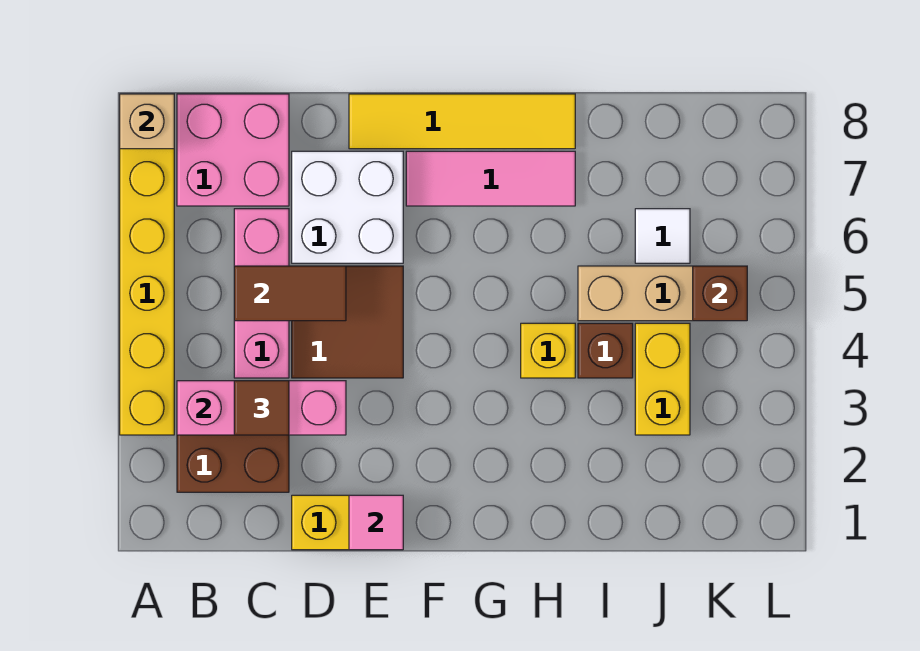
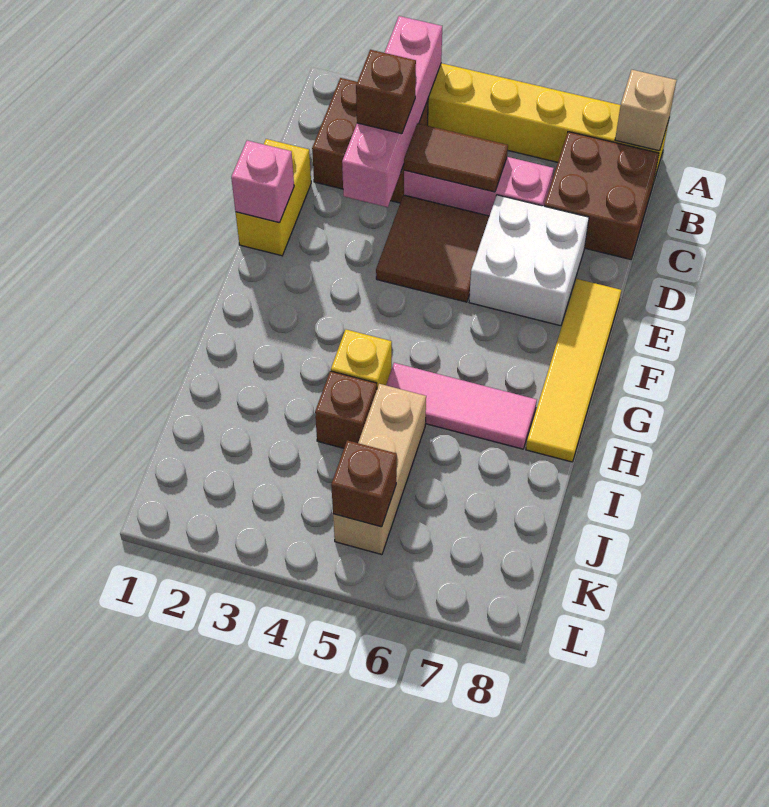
pink brick B3:D3 level 2 -> pink brick A3:D3 level 2
pink brick B7:C8 level 1 -> brown brick B7:C8 level 1
brown tile C3 level 3 -> brown brick C3 level 3
brown tile C5:D5 level 2 -> brown tile C4:C5 level 2
pink tile E1 level 2 -> pink brick E1 level 2
pink tile F7:H7 level 1 -> pink tile H5:H7 level 1
yellow brick J3:J4 level 1 -> none
white tile J6 level 1 -> none

